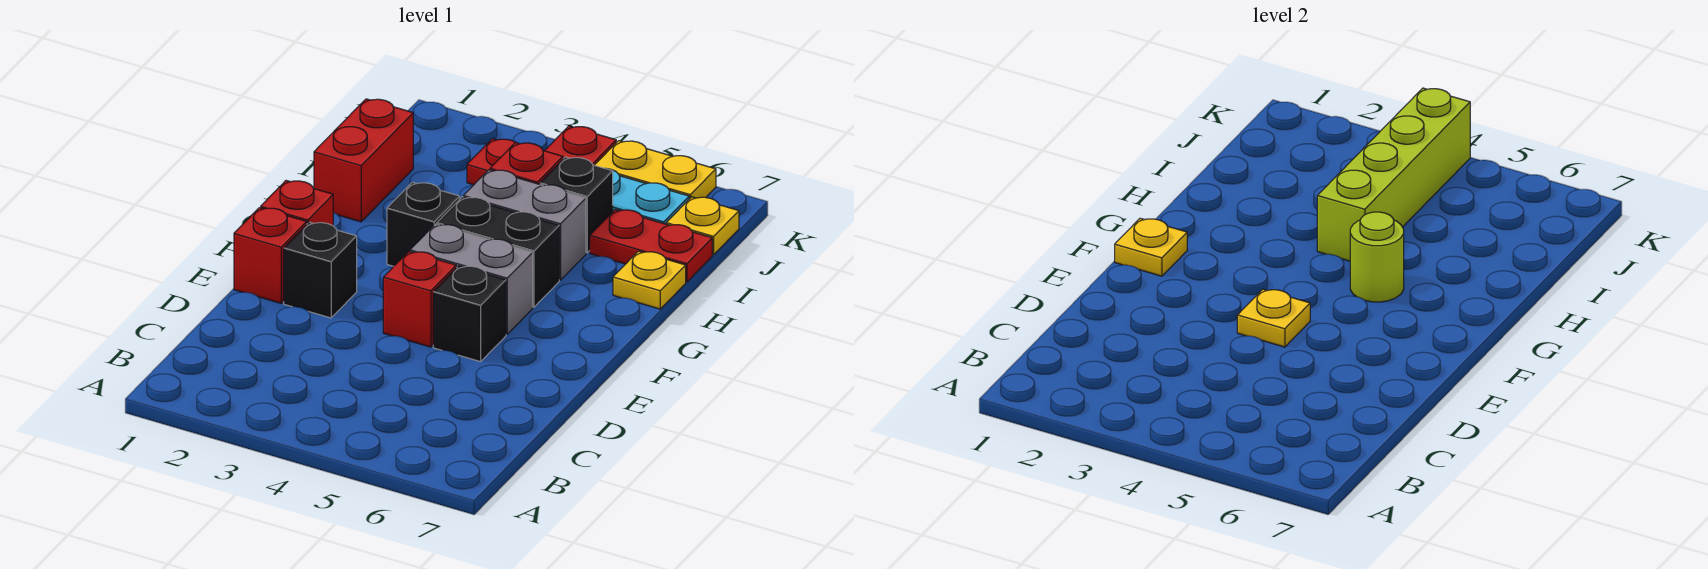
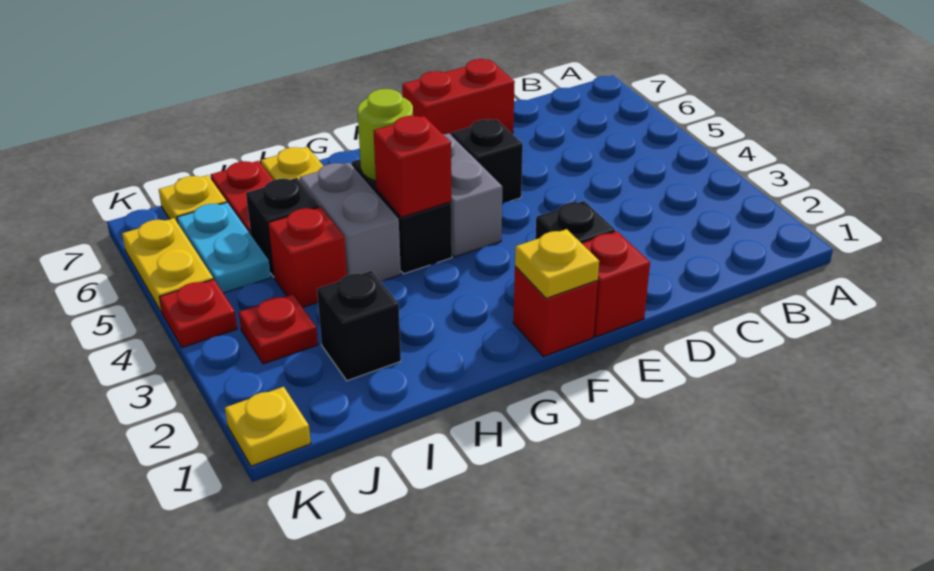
red brick E4 level 1 -> red brick G4 level 2
yellow plate E4 level 2 -> yellow plate K1 level 1
black brick G3 level 1 -> black brick I2 level 1
red brick H1:I1 level 1 -> red brick D7:E7 level 1
lime brick H4:K4 level 2 -> none

